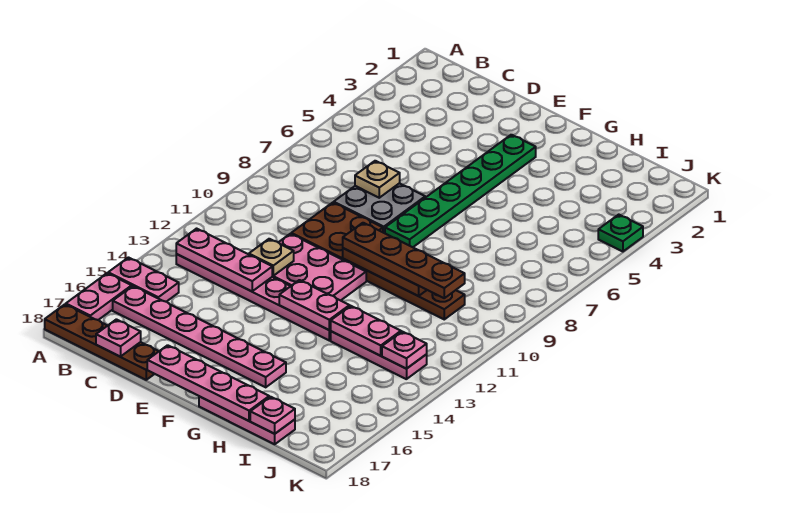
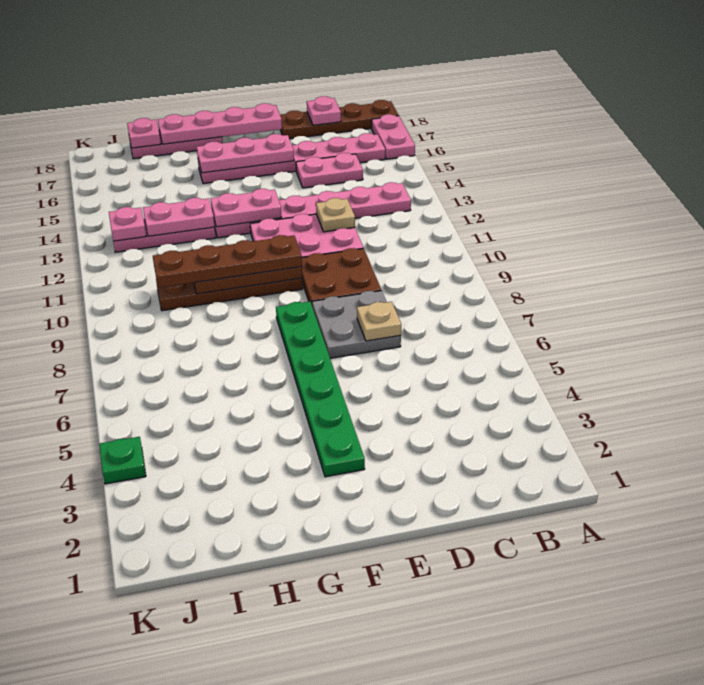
pink plate A15:B15 level 1 -> pink plate C15:D15 level 1
pink plate B13:D13 level 2 -> pink plate E16:G16 level 2

